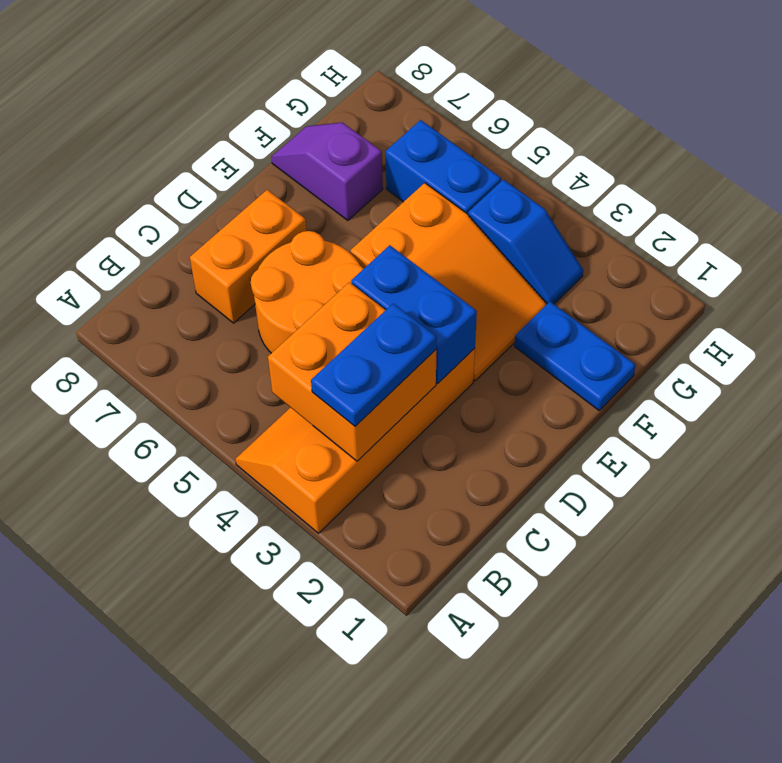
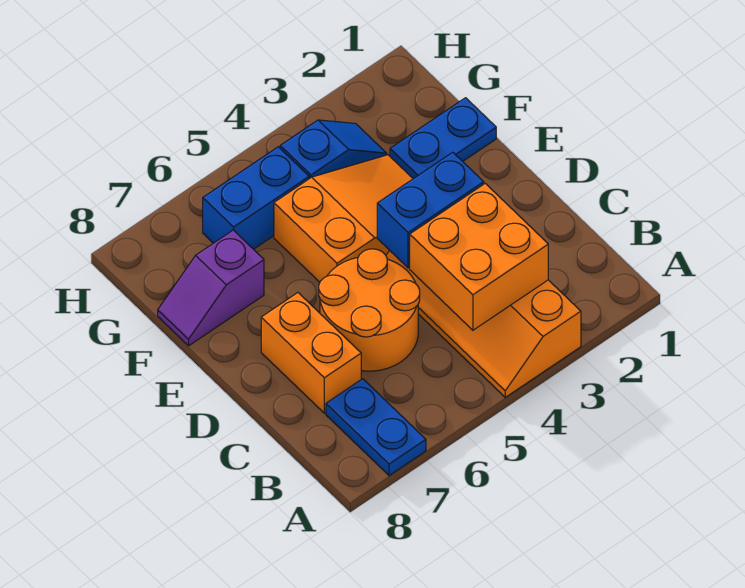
blue plate B3:C3 level 3 -> blue plate A7:B7 level 1

